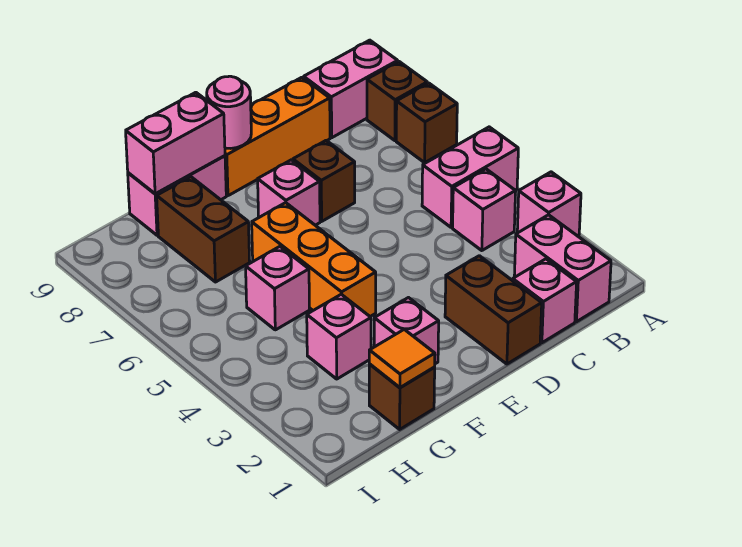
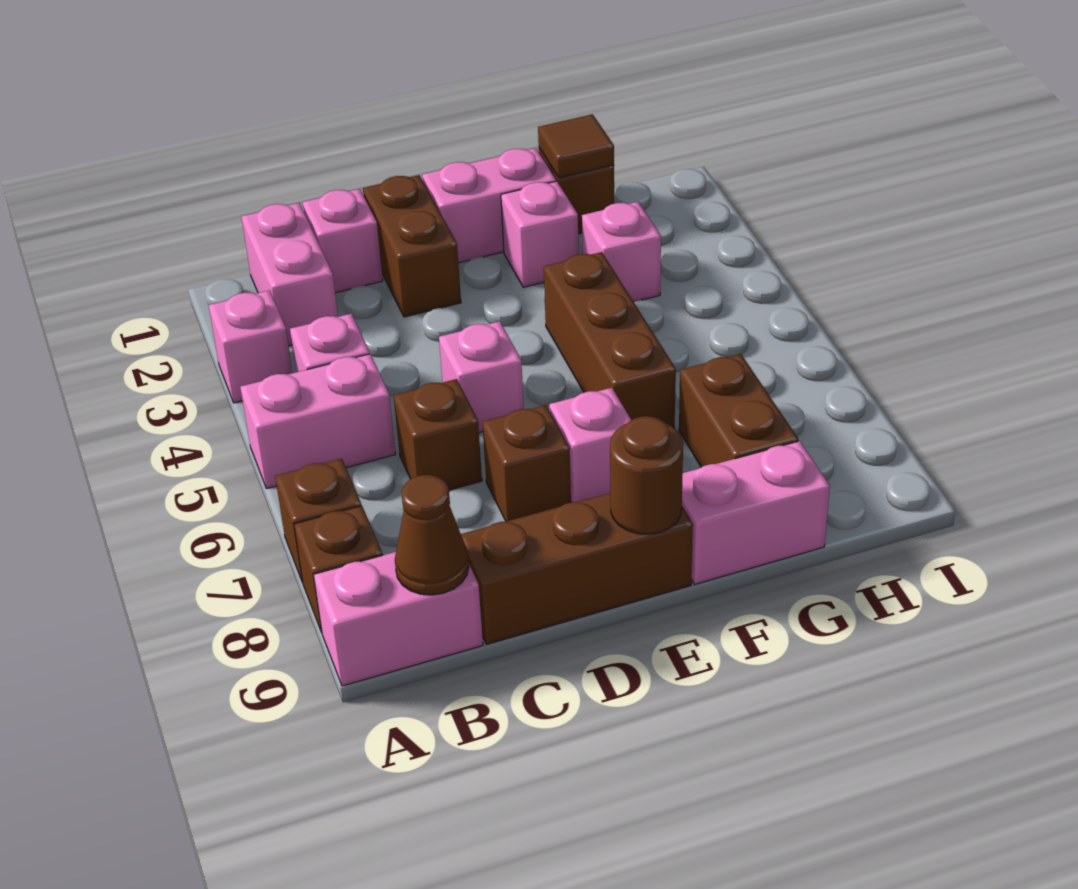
none -> brown cone B9 level 2
none -> brown brick C6 level 1
orange brick C9:E9 level 1 -> brown brick C9:E9 level 1
pink round brick E9 level 2 -> brown round brick E9 level 2
orange brick F4:F6 level 1 -> brown brick F4:F6 level 1
pink brick F9:G9 level 2 -> pink brick E1:F1 level 1
orange tile G1 level 2 -> brown tile G1 level 2
pink brick G5 level 1 -> pink brick D5 level 1

